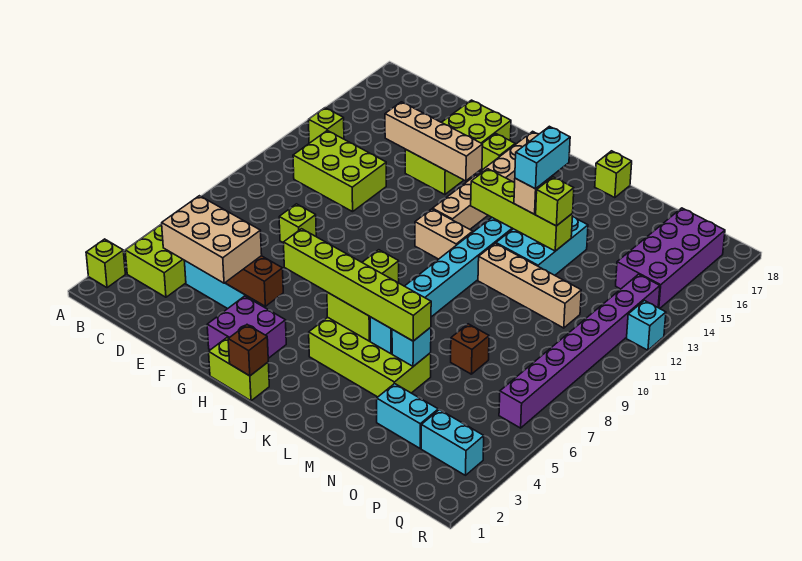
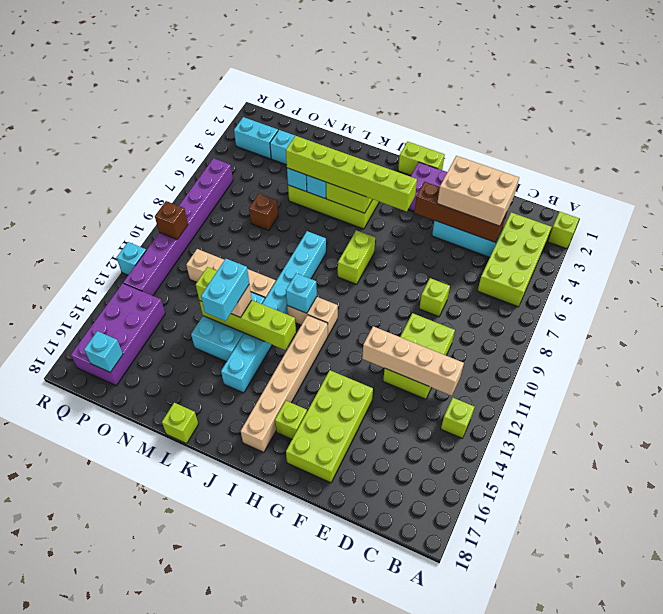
lime brick C11:E12 level 1 -> lime brick D10:E12 level 1
tan brick E14:H14 level 2 -> tan brick C12:F12 level 2
brown brick I1 level 2 -> brown brick Q10 level 2
none -> cyan brick J11 level 2
none -> cyan brick P17 level 2

